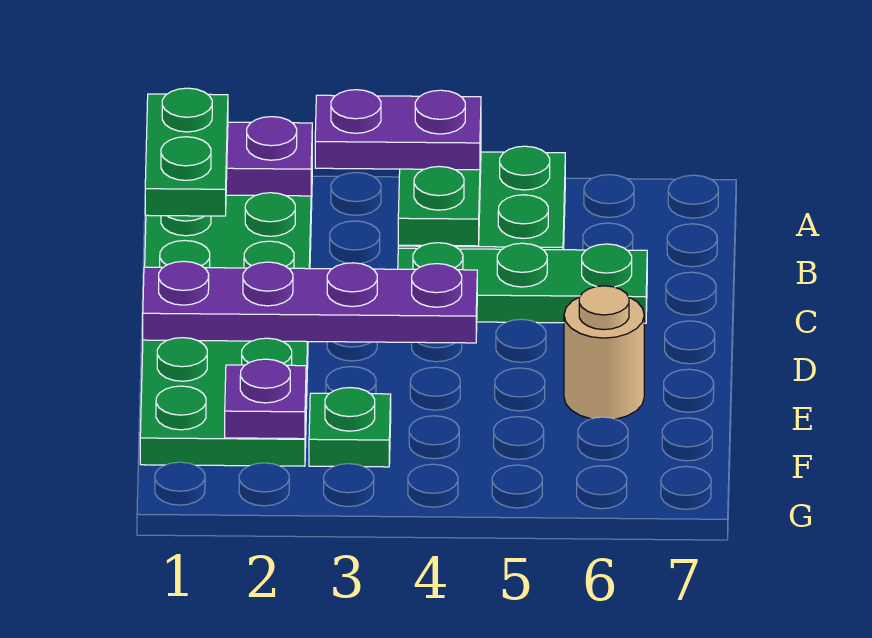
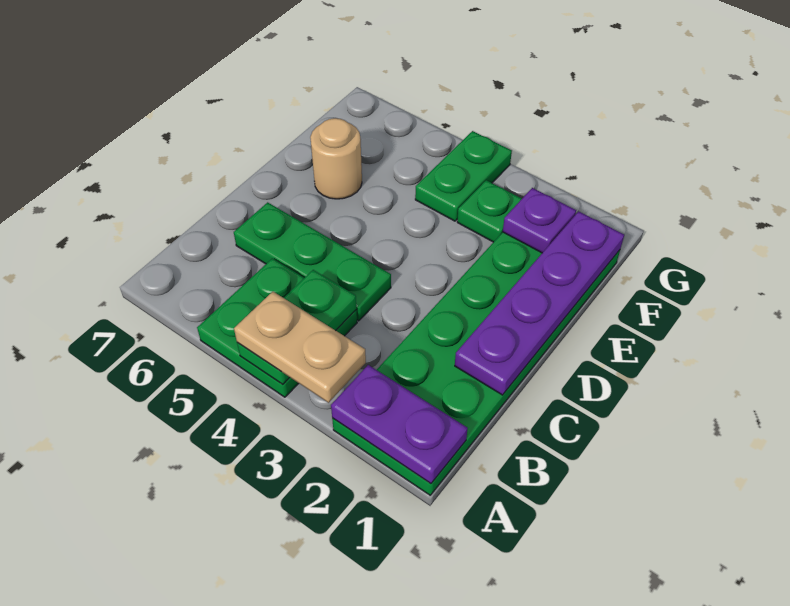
green plate A1:B1 level 3 -> green plate F4:G4 level 1
purple plate A3:A4 level 3 -> tan plate A3:A4 level 3
purple plate D1:D4 level 2 -> purple plate C1:F1 level 2

